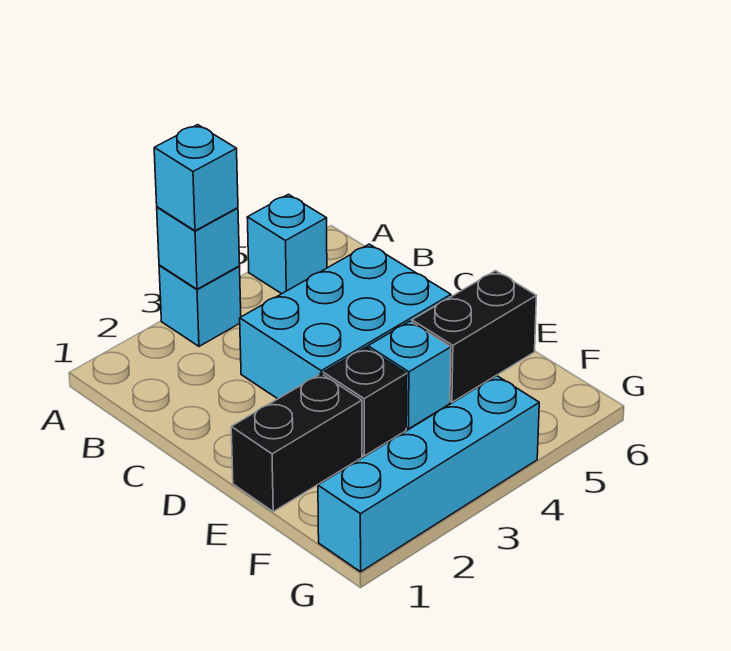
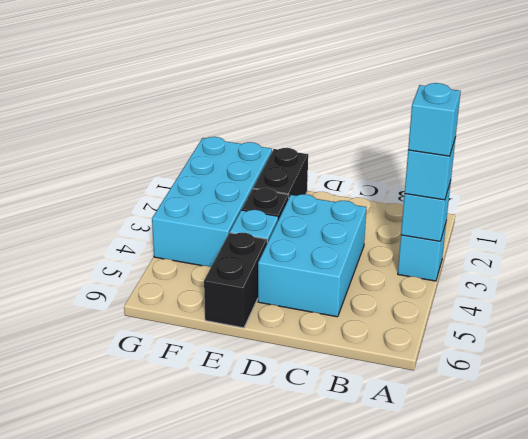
cyan brick A5 level 1 -> cyan brick A3 level 4
cyan brick G1:G4 level 1 -> cyan brick F1:G4 level 1

